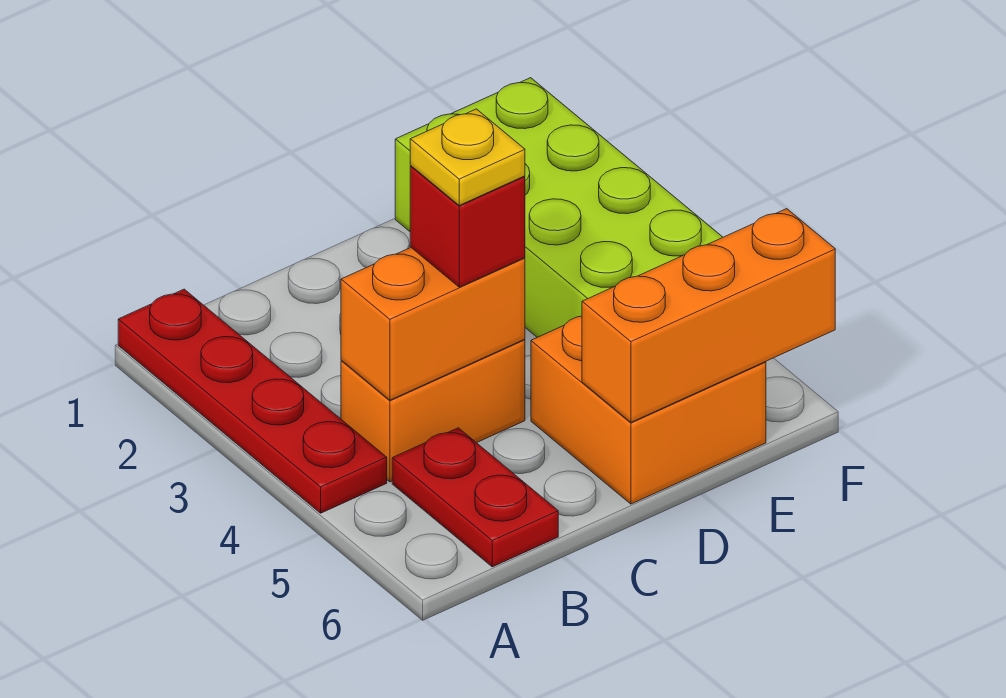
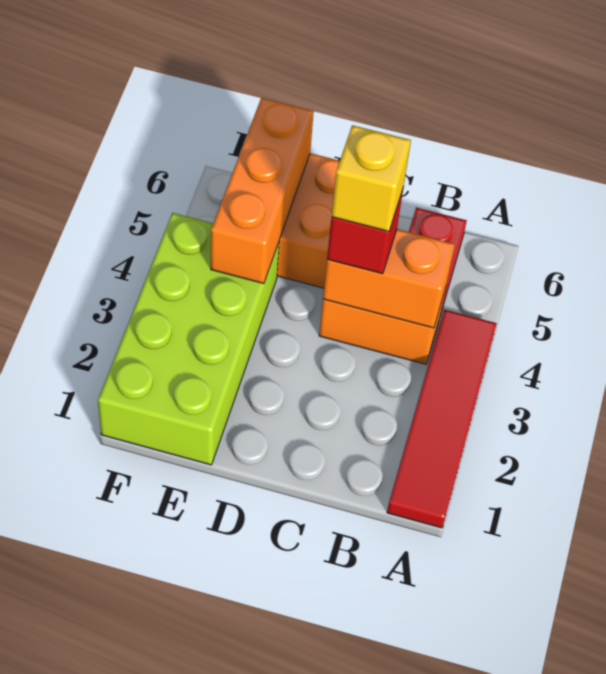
red plate A1:A4 level 1 -> red tile A1:A4 level 1
yellow plate C4 level 4 -> yellow brick C4 level 4
orange brick D6:F6 level 2 -> orange brick E4:E6 level 2

